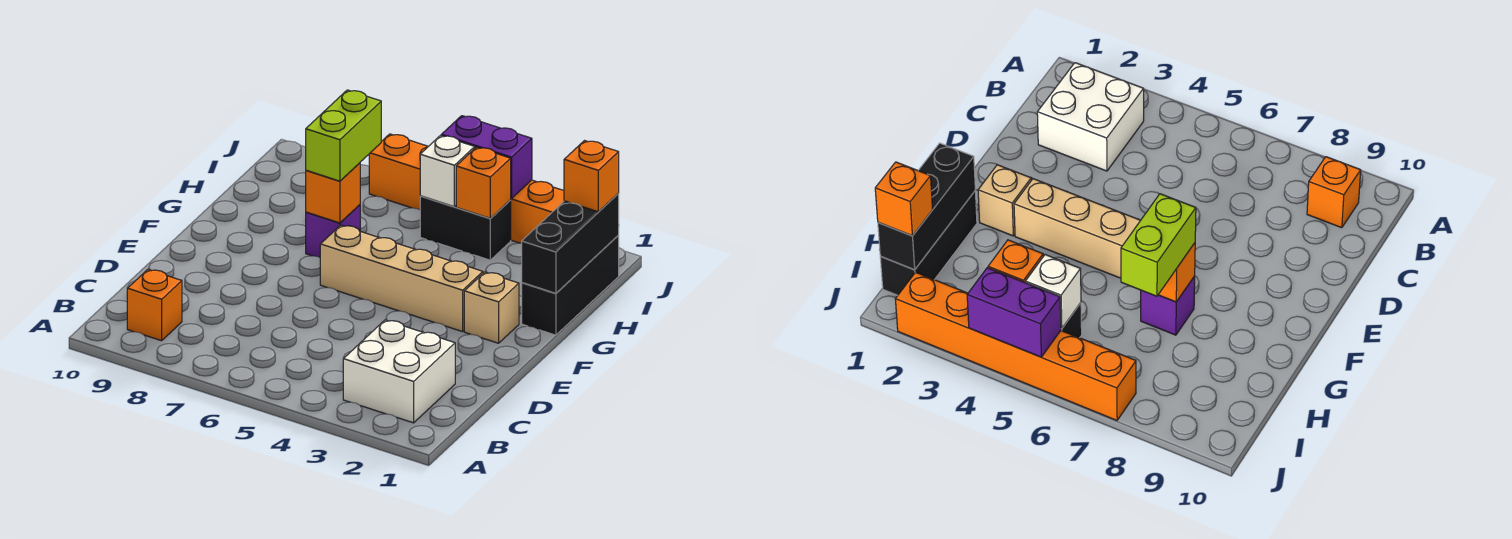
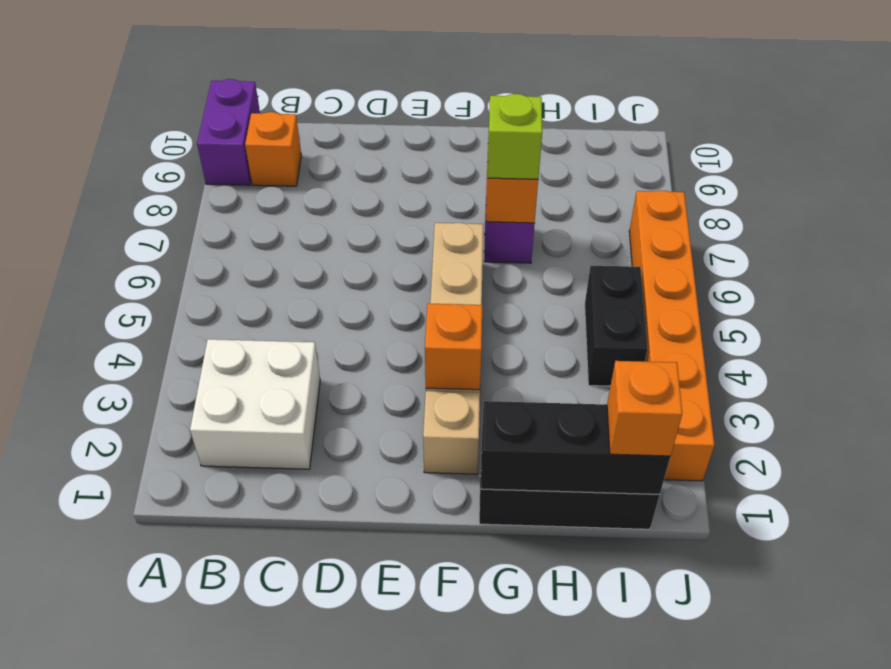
lime brick G7:H7 level 3 -> lime brick G7 level 3
orange brick I4 level 2 -> orange brick F3 level 2
white brick I5 level 2 -> none
purple brick J4:J5 level 2 -> purple brick A9:A10 level 1

